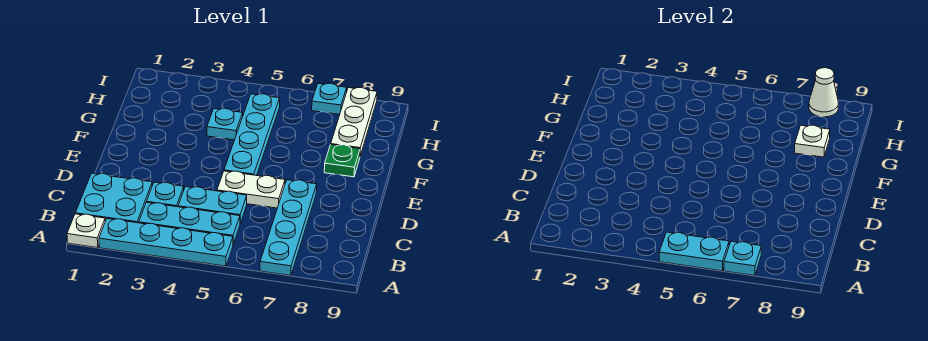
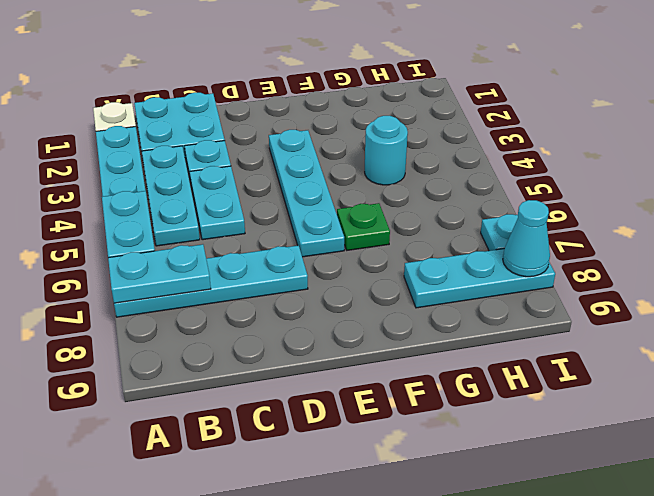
cyan plate A7 level 2 -> cyan plate A7:B7 level 2
white plate D5:D6 level 1 -> none
cyan plate E5:H5 level 1 -> cyan plate E3:E6 level 1
green plate F8 level 1 -> green plate F6 level 1
cyan plate G4 level 1 -> cyan round brick G4 level 1
white plate G8:I8 level 1 -> cyan plate G8:I8 level 1
white plate G8 level 2 -> none
white cone I8 level 2 -> cyan cone I8 level 2

